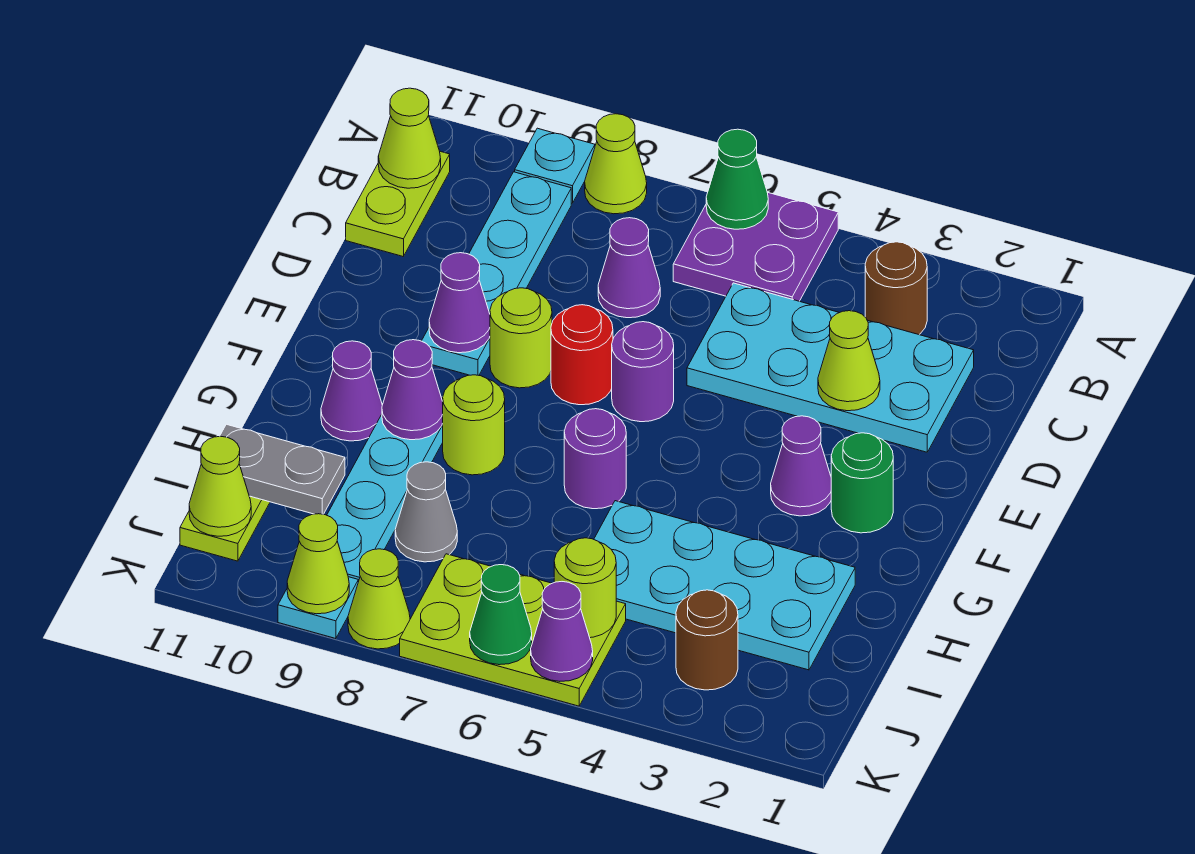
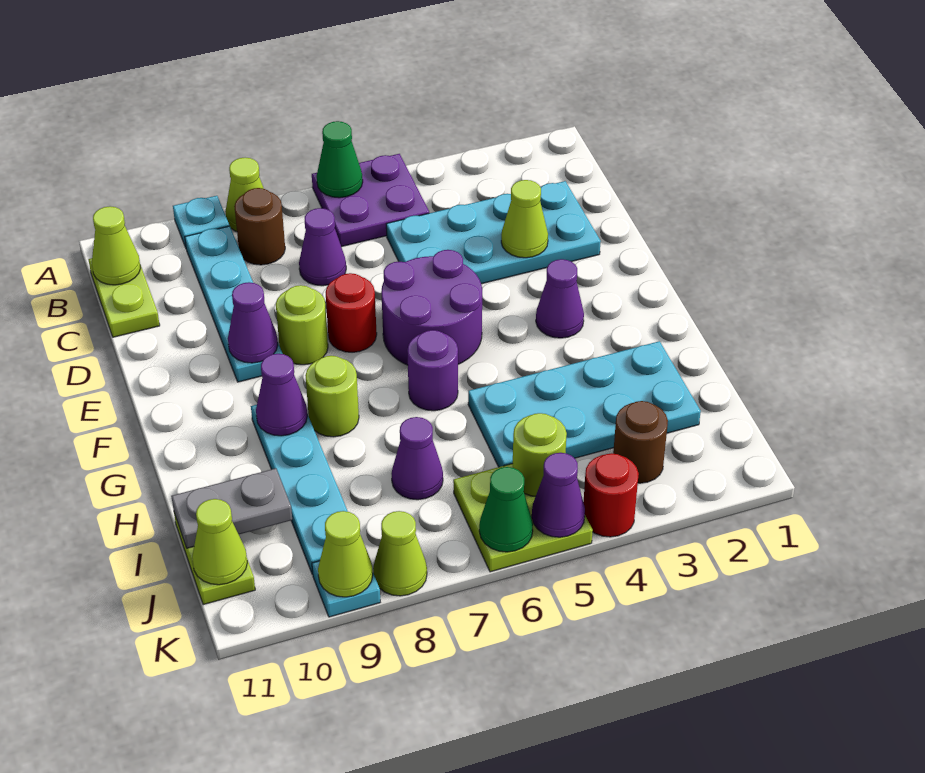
brown round brick B3 level 1 -> brown round brick B8 level 1
purple round brick E6 level 1 -> purple round brick E5:F6 level 1
green round brick F2 level 1 -> none
purple cone G10 level 1 -> purple cone I7 level 1
grey cone I8 level 1 -> none
lime plate J5:K7 level 1 -> lime plate J5:K6 level 1
none -> red round brick K4 level 1

